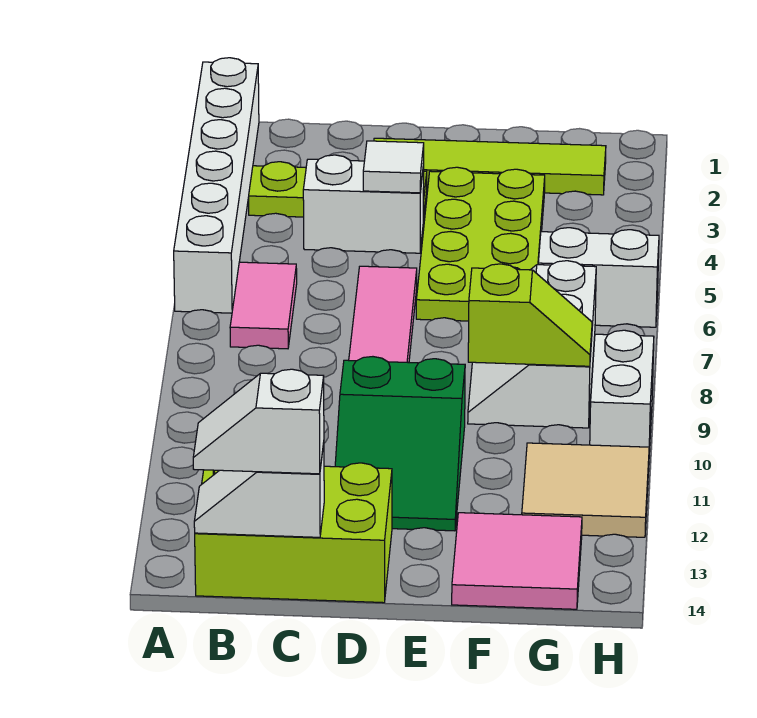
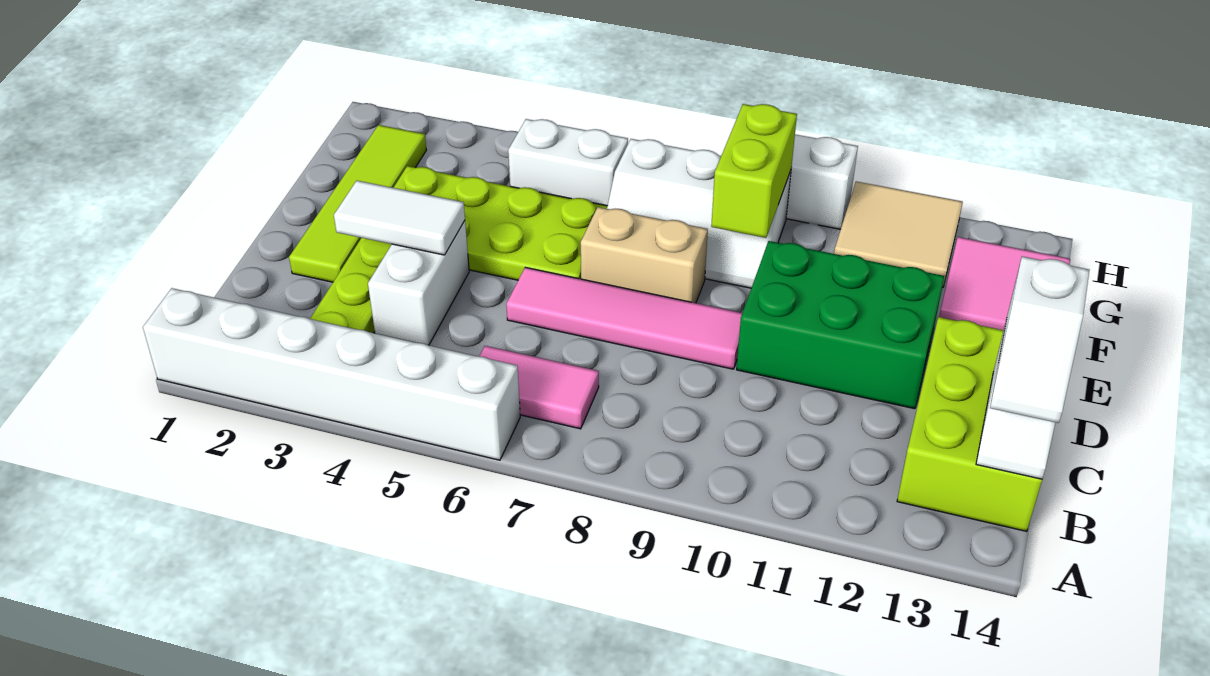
white tile D4 level 2 -> white tile D3:D4 level 2
green slope D10:E12 level 1 top 10 -> green brick D10:E12 level 1
none -> tan brick E7:E8 level 1
lime slope F9:G9 level 2 top F -> lime brick F9:G9 level 2
white brick G6:H6 level 1 -> white brick G5:G6 level 1

